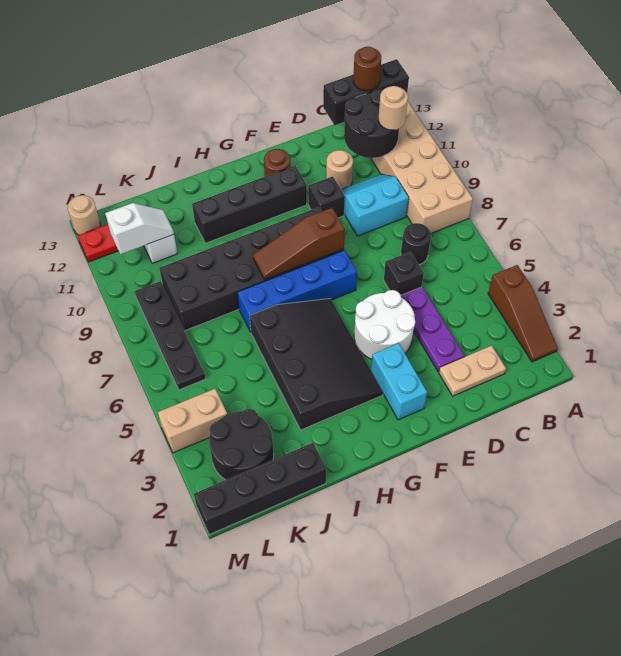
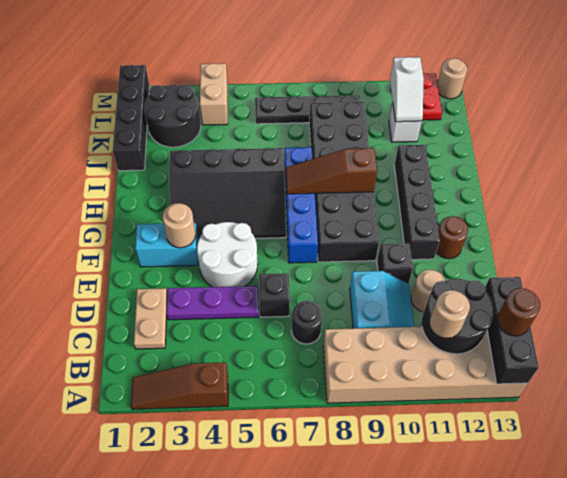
none -> tan round brick F3 level 2
brown slope F8:H8 level 2 top F -> brown slope H7:H9 level 2 top 9

